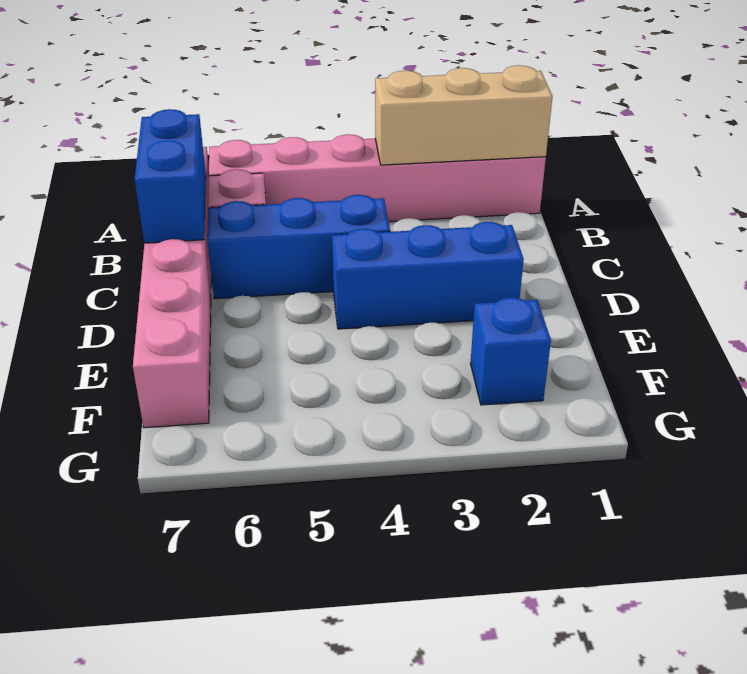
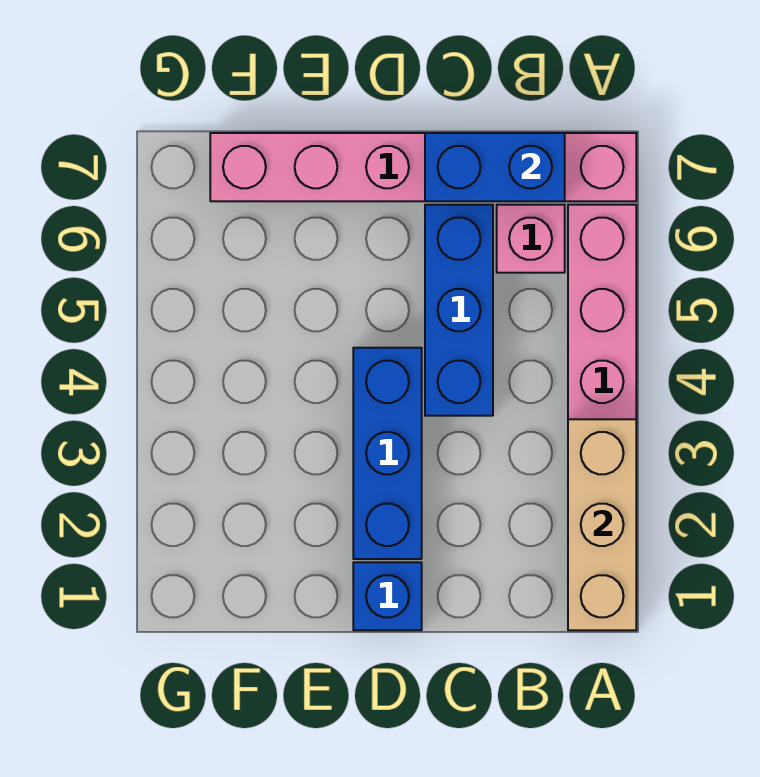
blue brick F2 level 1 -> blue brick D1 level 1

